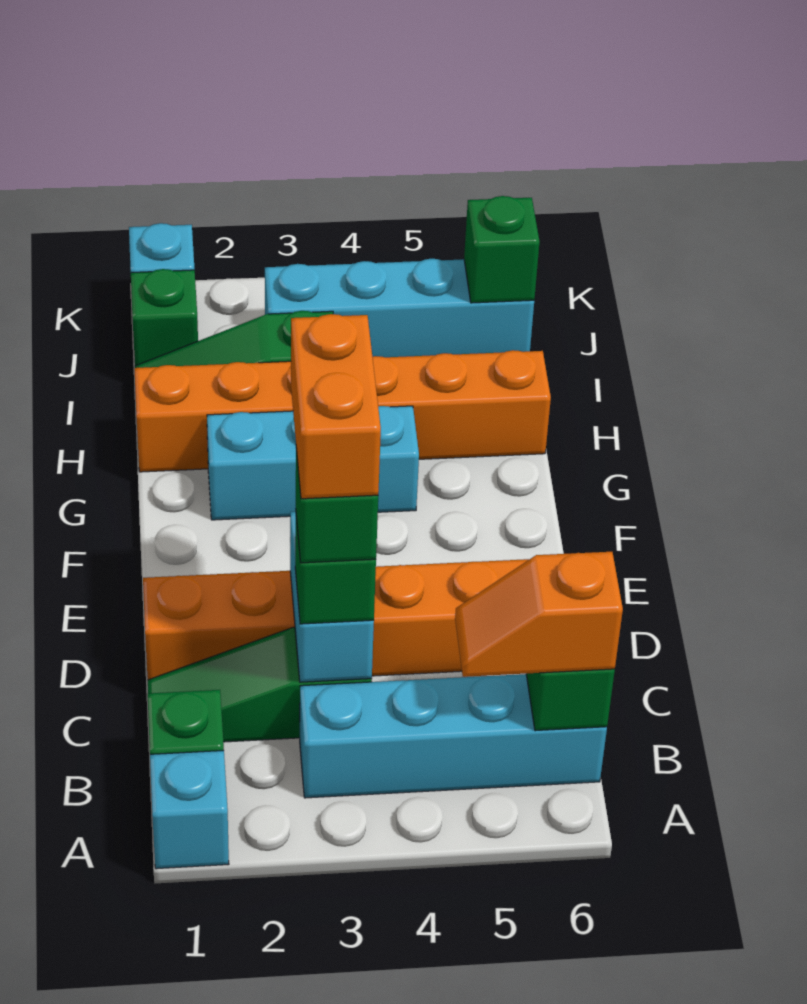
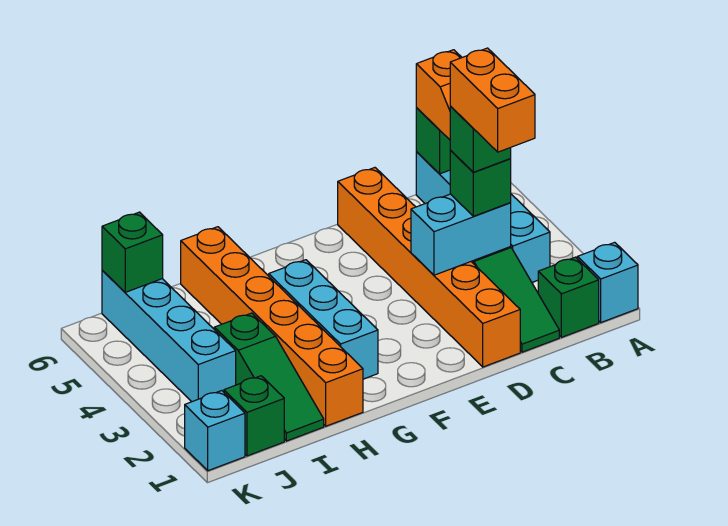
orange brick C3:D3 level 5 -> orange brick C2:C3 level 5

